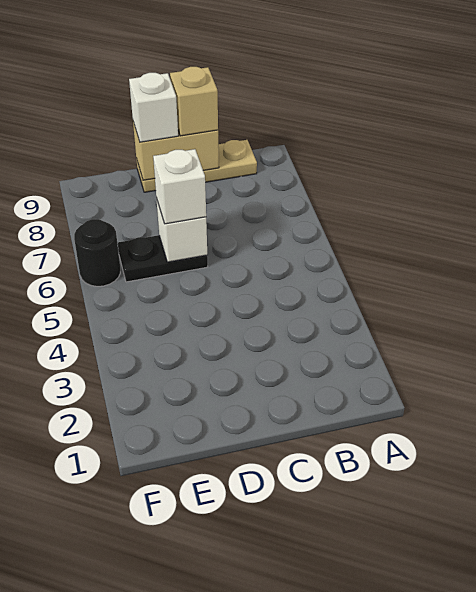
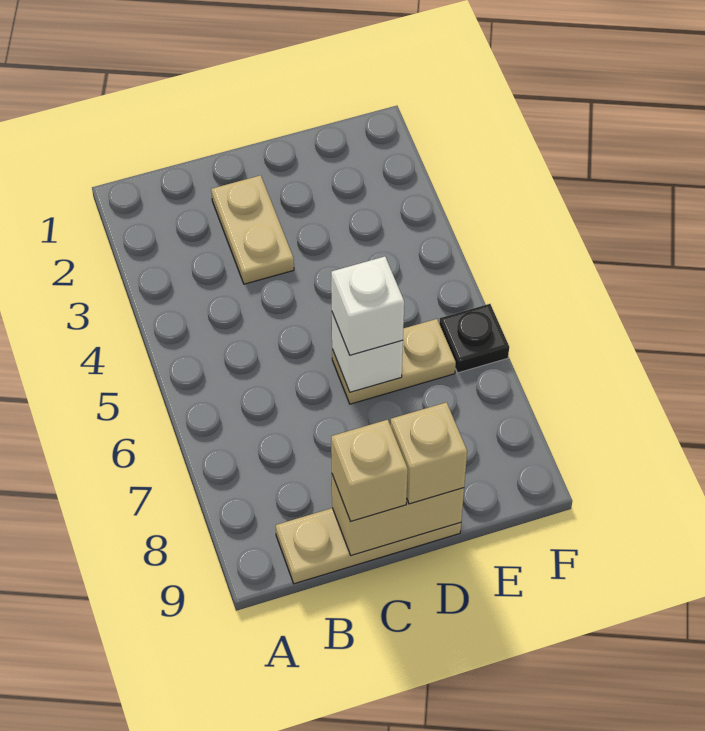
none -> tan plate C2:C3 level 1
black plate D6:E6 level 1 -> tan plate D6:E6 level 1
white brick D9 level 3 -> tan brick D9 level 3
black round brick F6 level 1 -> black plate F6 level 1

